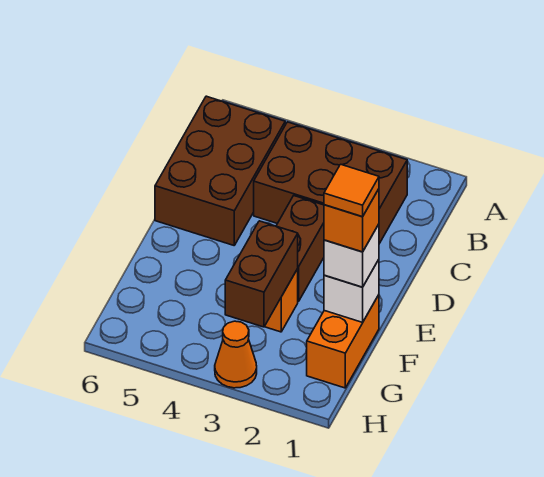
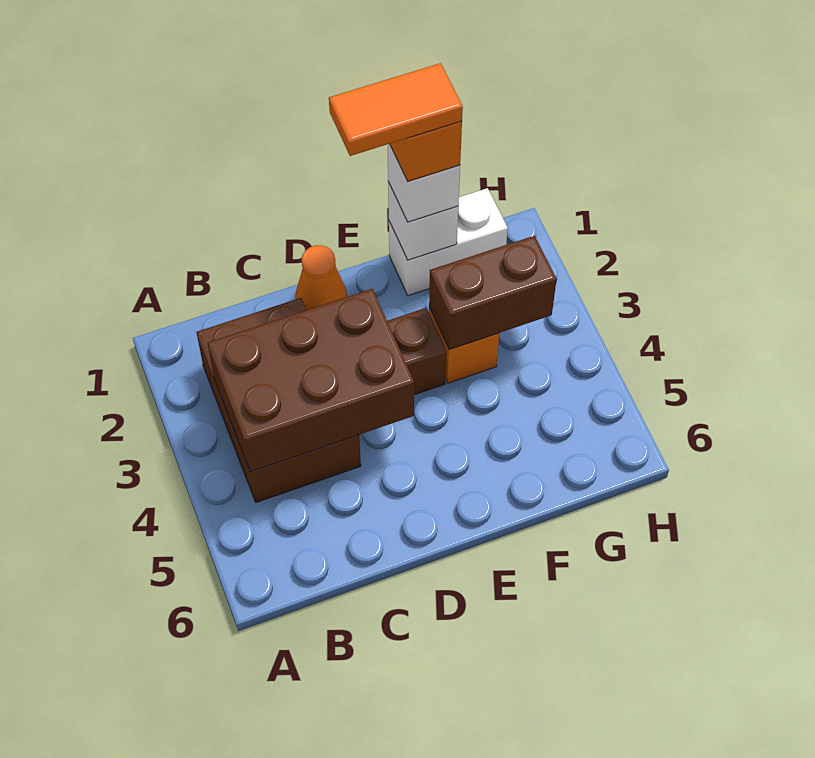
brown brick B5:D6 level 1 -> brown brick B3:D4 level 2
orange brick F1:G1 level 1 -> white brick F1:G1 level 1
orange tile F1 level 5 -> orange tile E1:F1 level 5
orange cone H3 level 1 -> orange cone D1 level 1

